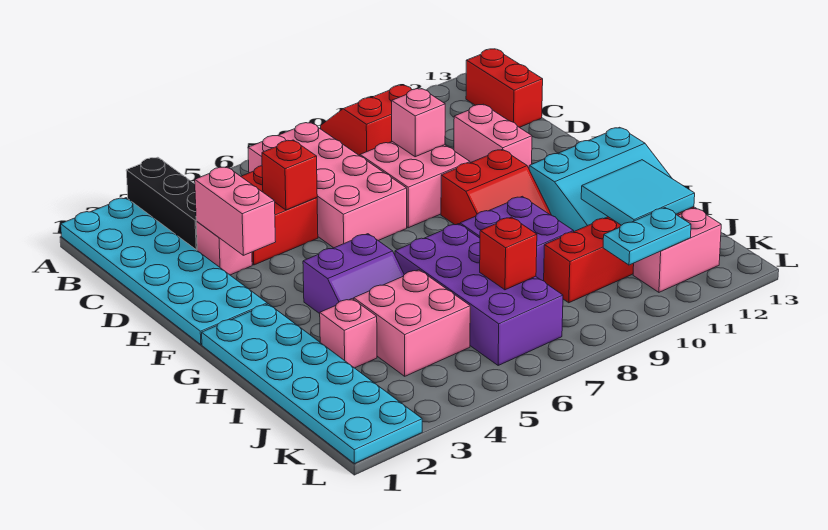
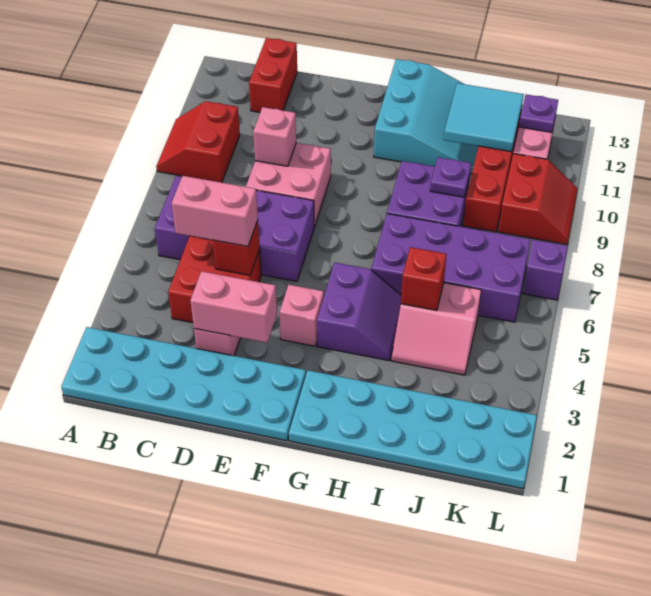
black brick A3:C3 level 1 -> none
pink brick B6:E7 level 1 -> purple brick B6:E7 level 1
red brick B13:C13 level 1 -> red brick C12:C13 level 1
pink brick D11:E11 level 1 -> pink brick C5:D5 level 3
red slope F9:G10 level 1 top F -> red slope K9:L10 level 1 top K
pink brick I3 level 1 -> pink brick F4 level 1
pink brick I4:J5 level 1 -> pink slope I4:J5 level 1 top 5
none -> purple plate I9 level 2
red brick J7 level 2 -> red brick I5 level 2
cyan plate K10:K11 level 2 -> none
none -> purple plate K12 level 2
none -> purple brick L7 level 1

